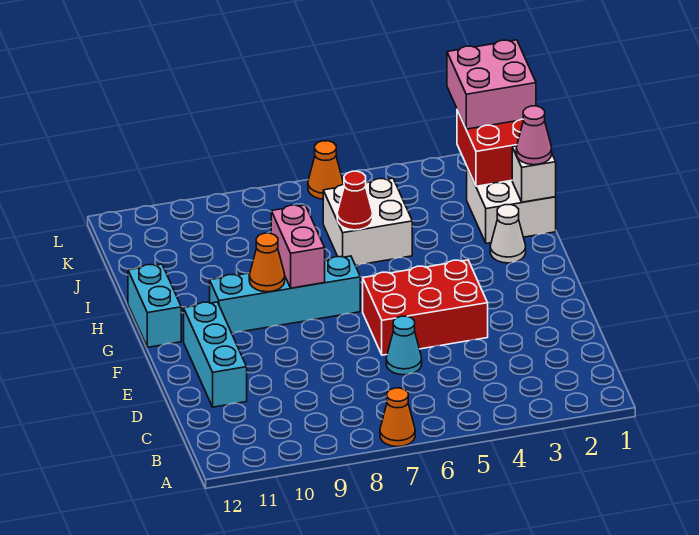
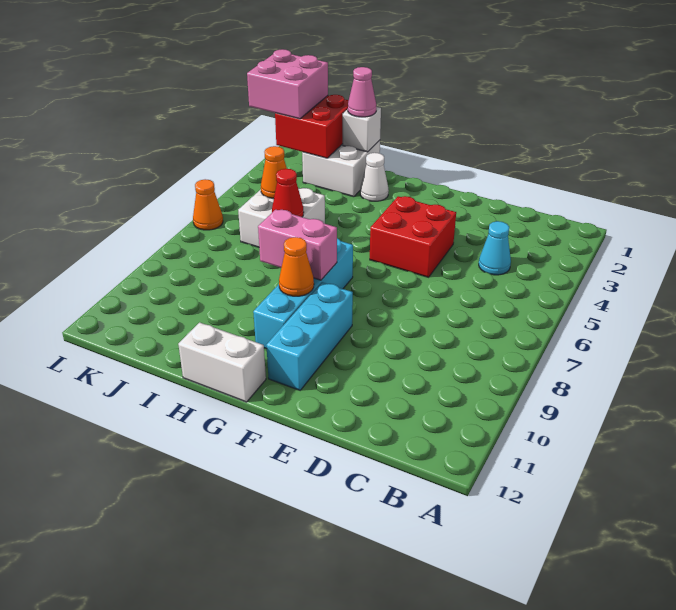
orange cone A7 level 1 -> orange cone J5 level 2
cyan cone D6 level 1 -> cyan cone C4 level 1
cyan brick D11:F11 level 1 -> cyan brick F9:F11 level 1
red brick E4:F6 level 1 -> red brick E4:F5 level 1
cyan brick G12:H12 level 1 -> white brick G12:H12 level 1

